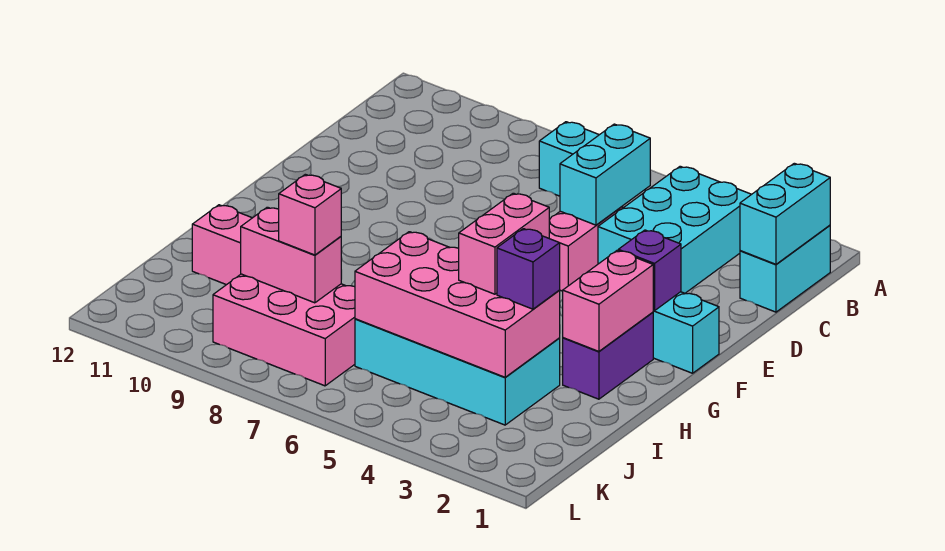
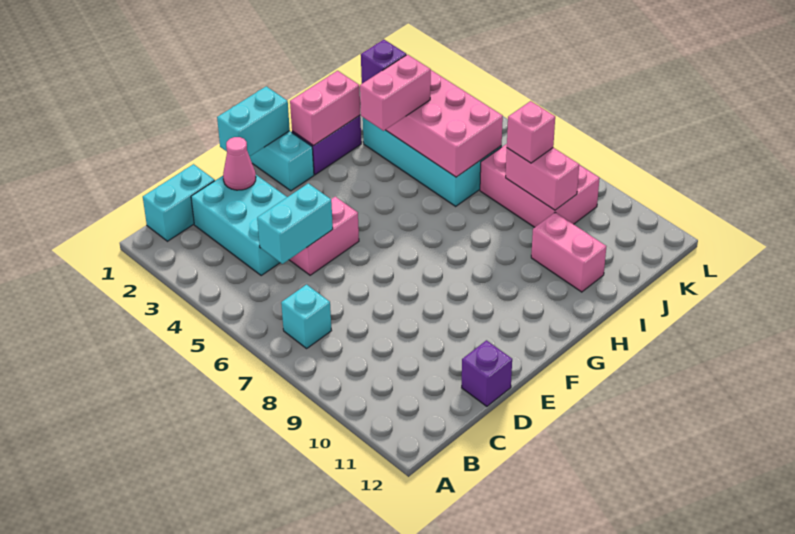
cyan brick B1:C1 level 2 -> cyan brick E1:F1 level 2
cyan brick B3:D4 level 1 -> cyan brick C2:D4 level 1
none -> pink cone D2 level 2
purple brick F2 level 2 -> purple brick D12 level 1

